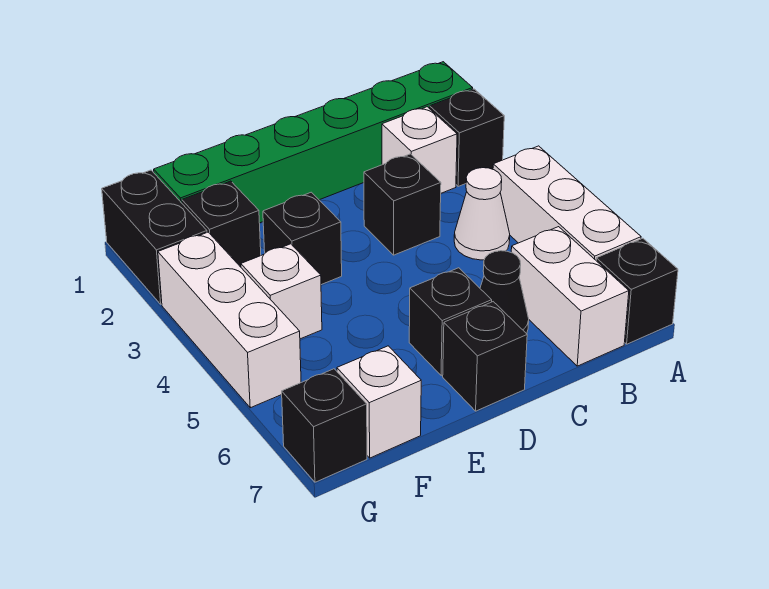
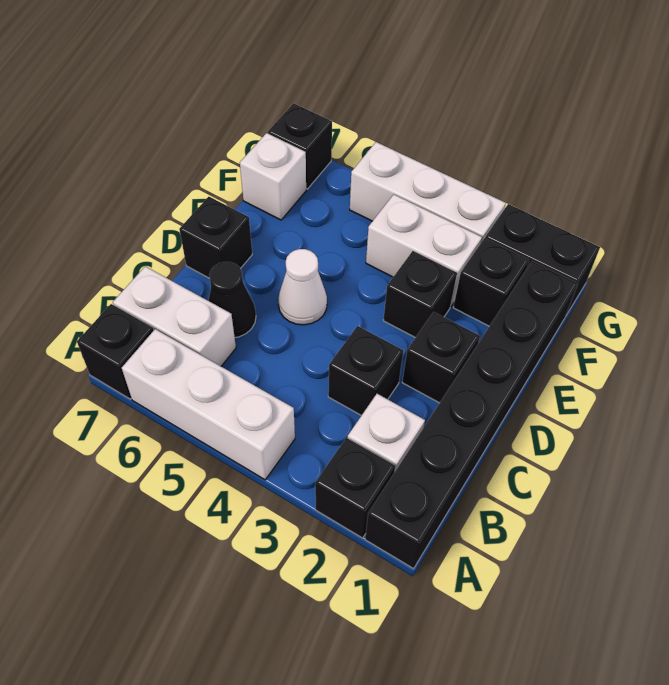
green brick A1:F1 level 1 -> black brick A1:F1 level 1
white cone B4 level 1 -> white cone D5 level 1
black brick D6 level 1 -> black brick D2 level 1
white brick F4 level 1 -> white brick F3:F4 level 1

